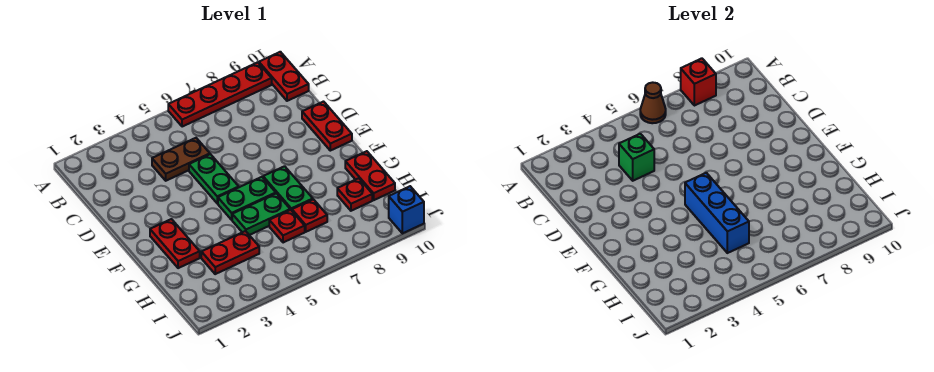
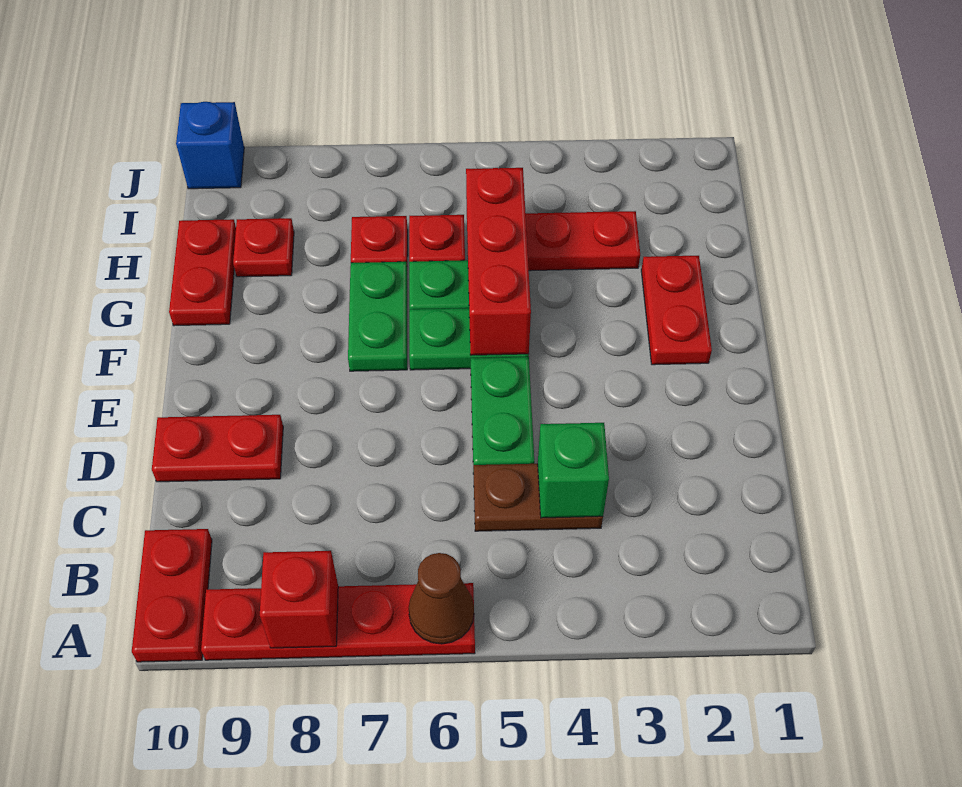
red plate D10:E10 level 1 -> red plate D9:D10 level 1
blue brick F5:H5 level 2 -> red brick F5:H5 level 2

